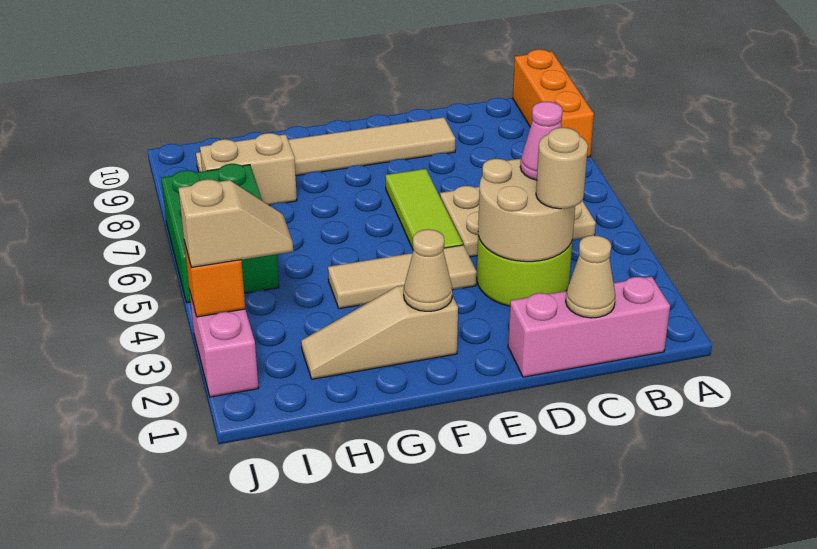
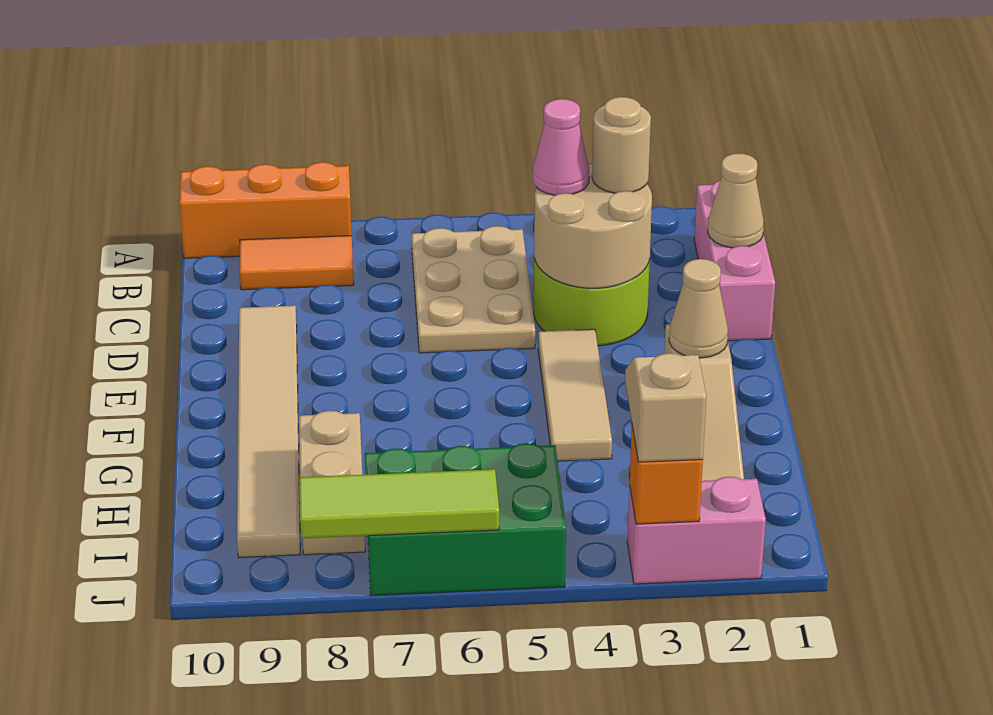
none -> orange tile B8:B9 level 1
lime tile E5:E7 level 1 -> lime tile J6:J8 level 2

